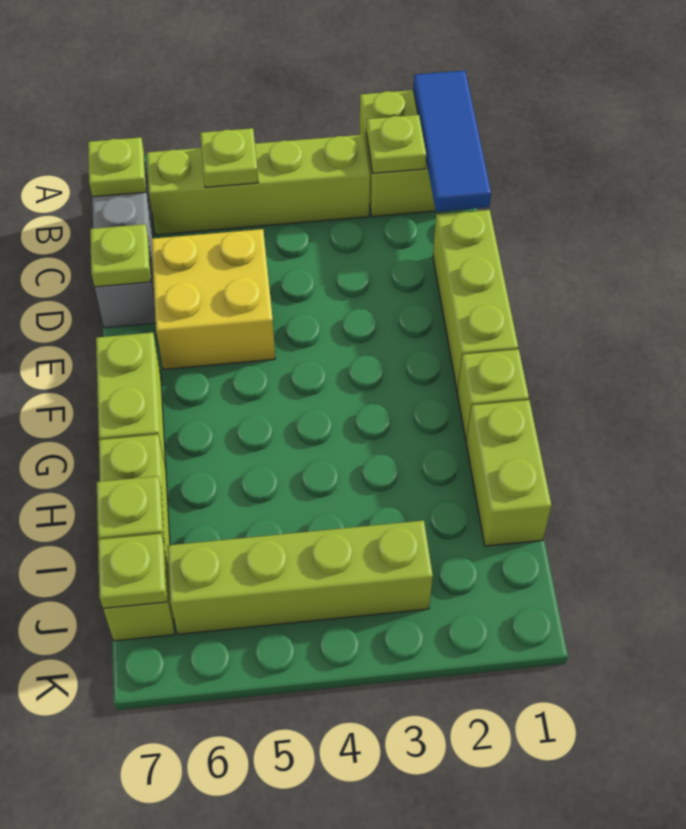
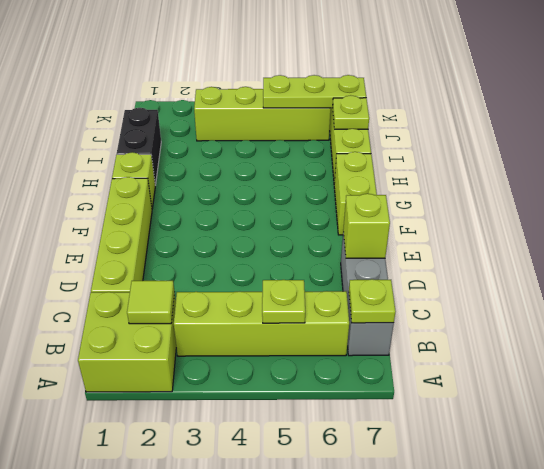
blue tile A1:C1 level 2 -> none
lime plate B2 level 2 -> lime tile B2 level 2
lime brick D1:F1 level 1 -> lime brick C1:F1 level 1
yellow brick D5:E6 level 1 -> none
lime plate D7 level 2 -> lime brick D7 level 2
lime brick H1:I1 level 1 -> black brick H1:I1 level 1
lime plate J7 level 2 -> lime plate J5:J7 level 2

